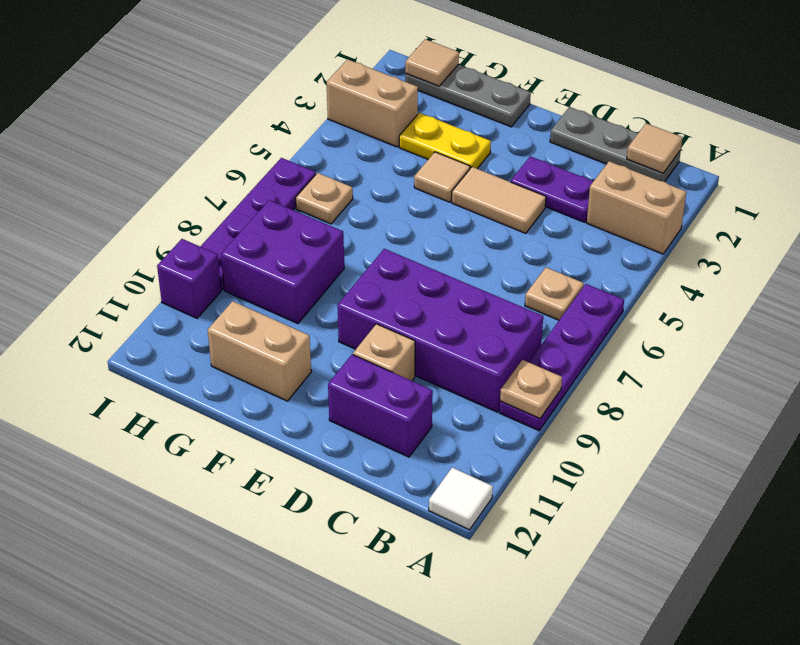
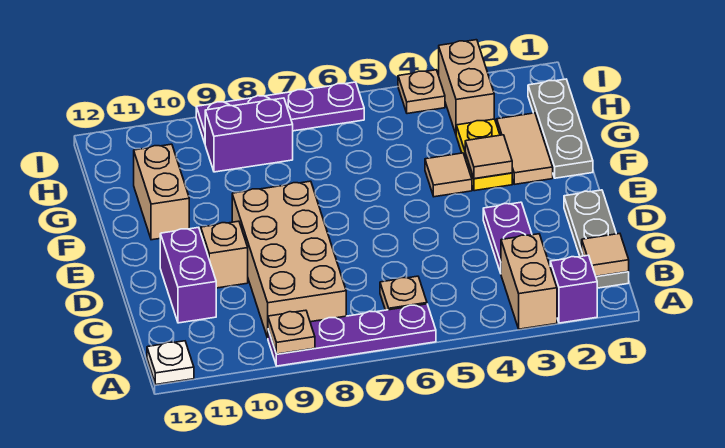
white tile A12 level 1 -> white plate A12 level 1
purple brick B8:E9 level 1 -> tan brick B8:E9 level 1
tan tile D4:E4 level 1 -> tan tile F2:G2 level 1
purple brick G8:H9 level 1 -> purple brick H8:H9 level 1
tan tile H1 level 2 -> tan tile F3 level 2
tan plate H6 level 1 -> tan plate I4 level 1
purple brick I10 level 1 -> purple brick A2 level 1

